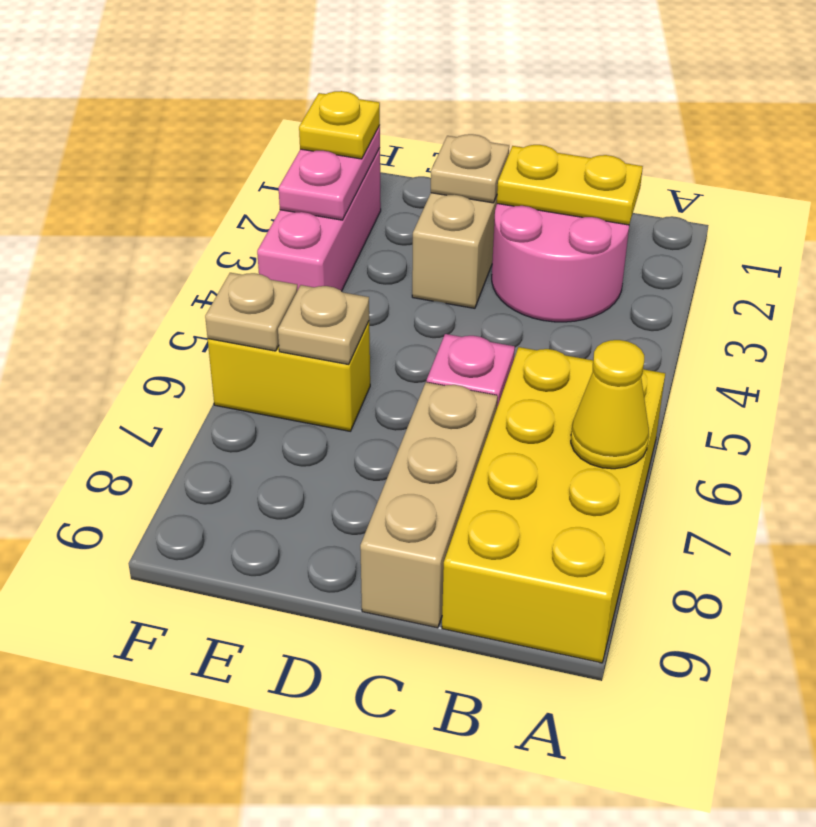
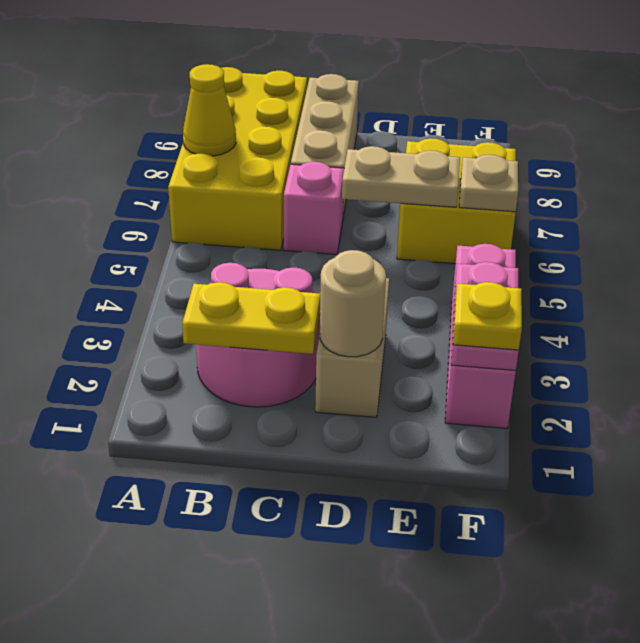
tan plate D2 level 2 -> tan round brick D2 level 2
yellow brick E6:F6 level 1 -> yellow brick E6:F7 level 1
tan plate E6 level 2 -> tan plate D6:E6 level 2

